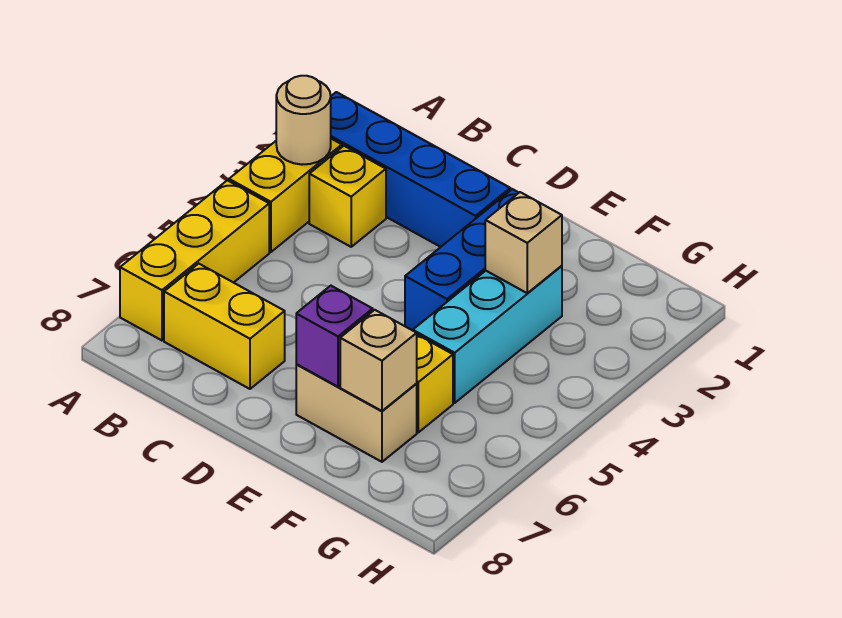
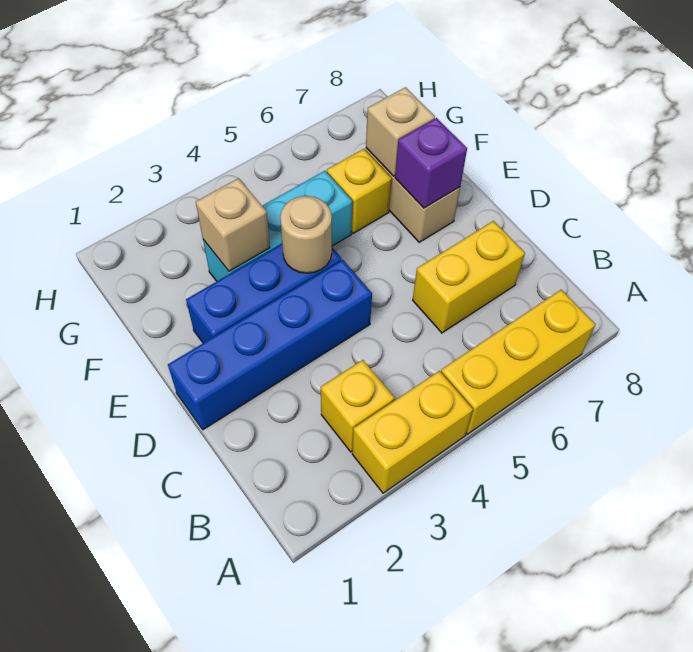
blue brick A2:D2 level 1 -> blue brick D1:D4 level 1
tan round brick A3 level 2 -> tan round brick E4 level 2
yellow brick B7:C7 level 1 -> yellow brick C6:C7 level 1

